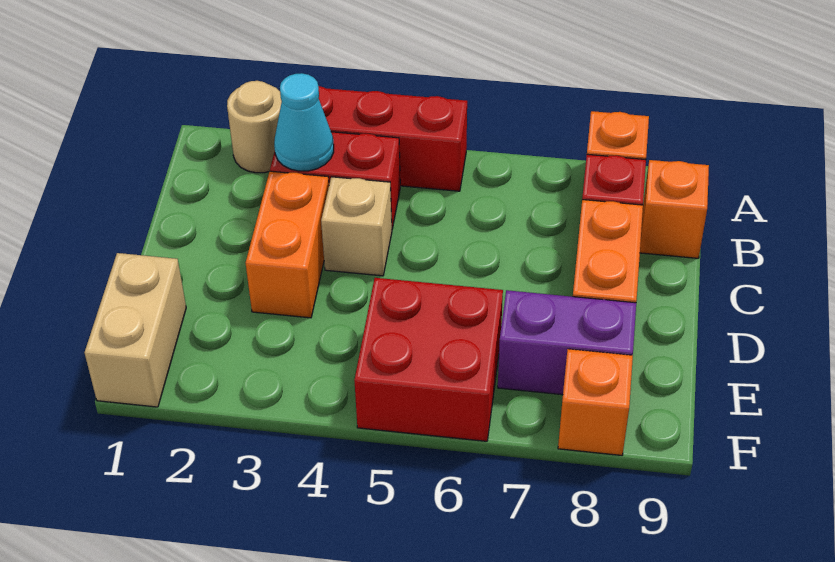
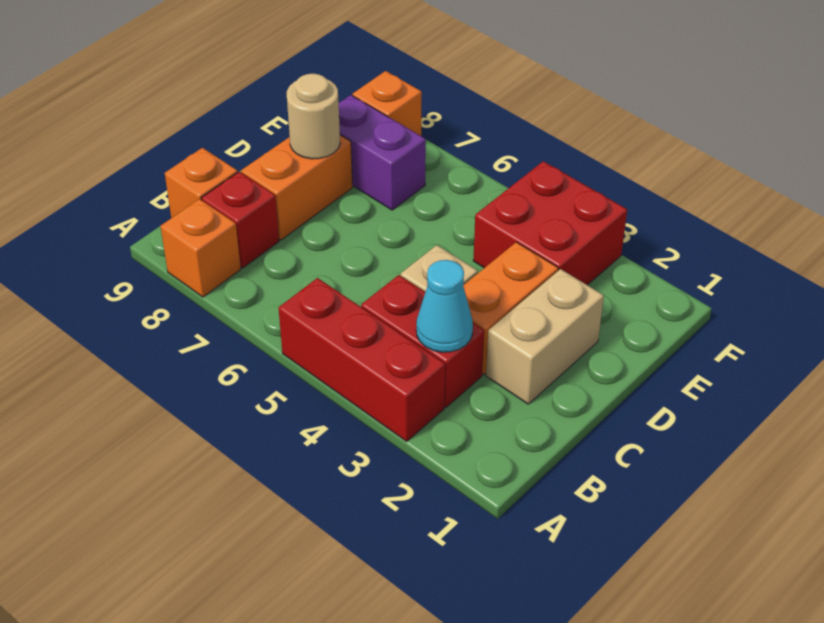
tan round brick A2 level 1 -> tan round brick D8 level 2
tan brick E1:F1 level 1 -> tan brick C2:D2 level 1
red brick E5:F6 level 1 -> red brick E3:F4 level 1

